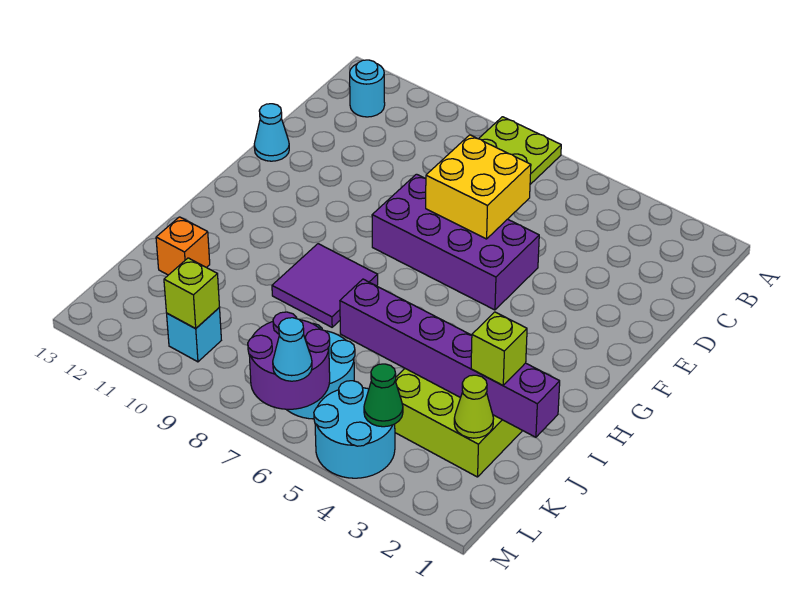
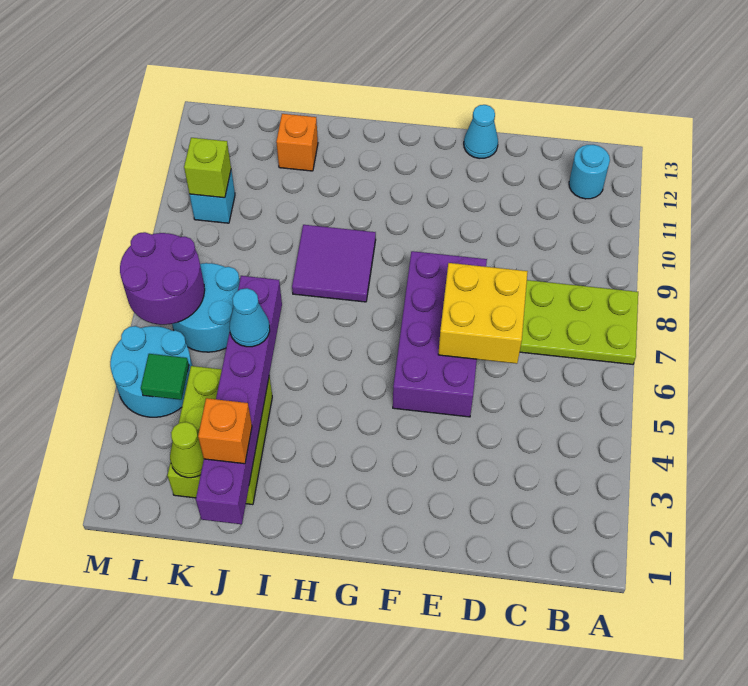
lime brick J2 level 3 -> orange brick J2 level 3
green cone L4 level 2 -> green tile L4 level 2
cyan cone M6 level 3 -> cyan cone J5 level 3

